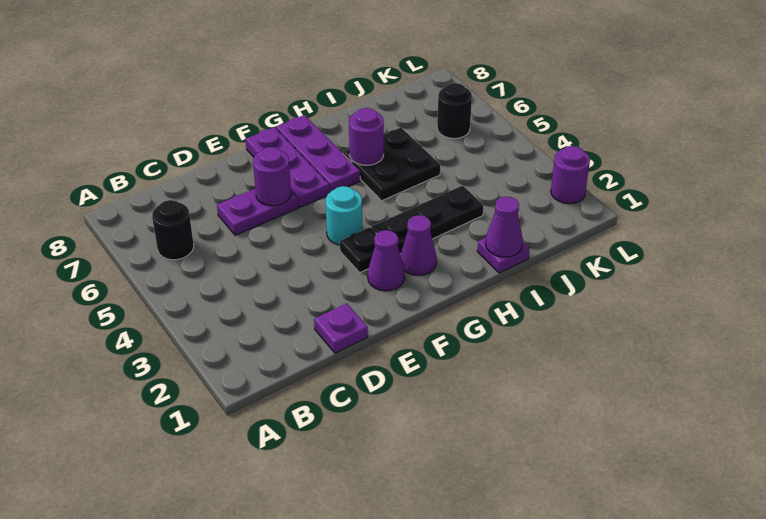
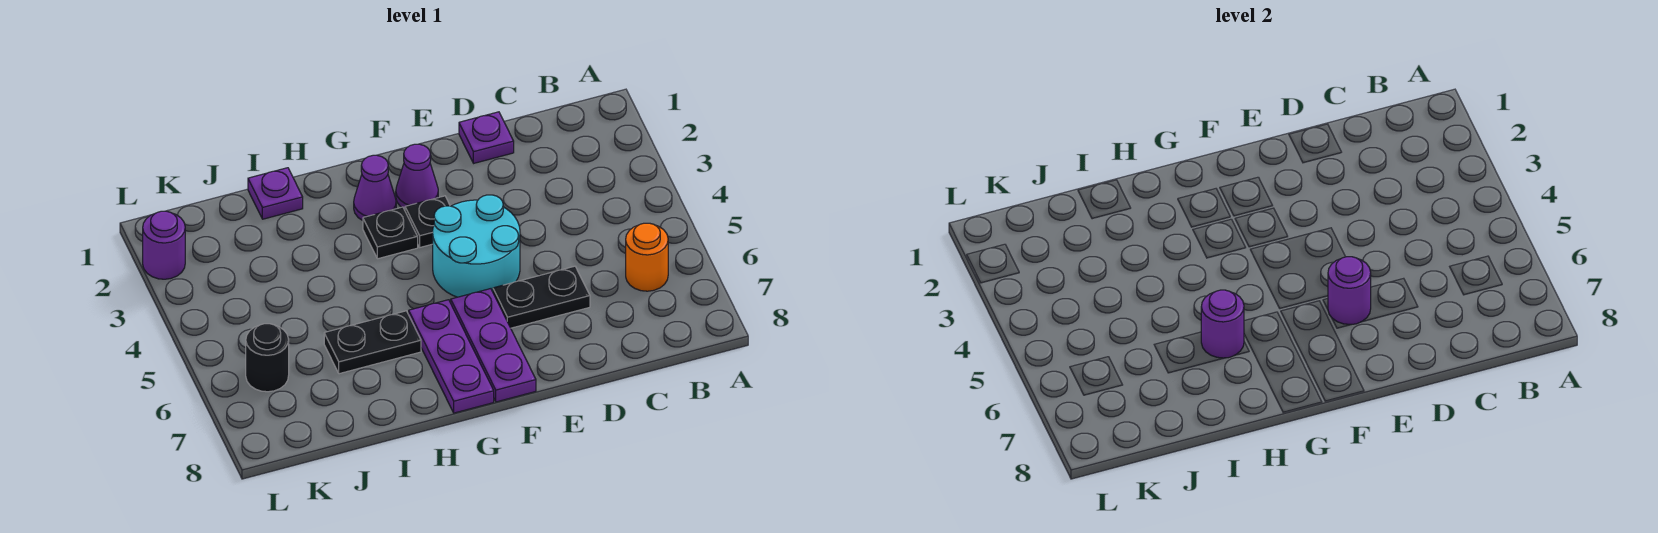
black round brick B6 level 1 -> orange round brick B6 level 1
purple plate D6:E6 level 1 -> black plate D6:E6 level 1
cyan round brick F4 level 1 -> cyan round brick E4:F5 level 1
black plate G3:I3 level 1 -> black plate G3 level 1
black plate H5:I6 level 1 -> black plate H6:I6 level 1
purple cone I1 level 2 -> none

